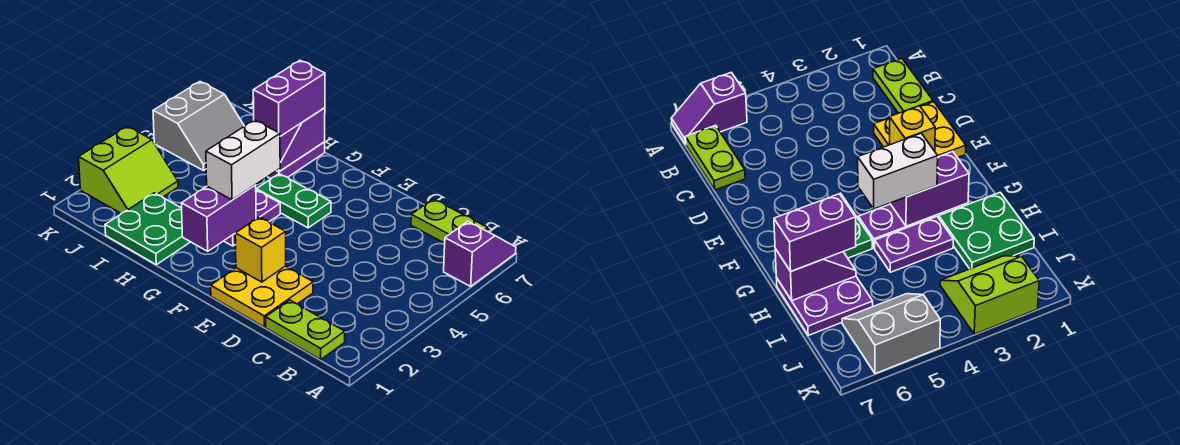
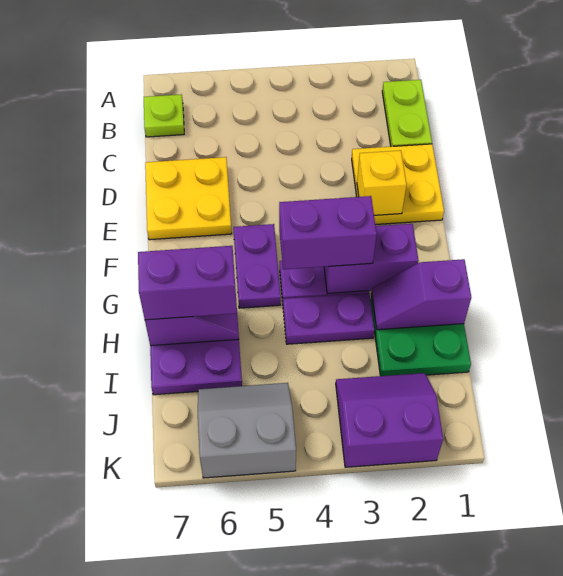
purple slope A6:A7 level 1 top 6 -> purple slope H1:H2 level 2 top 1
lime plate B7:C7 level 1 -> lime plate B7 level 1
none -> yellow plate D6:E7 level 1
green plate F5:G5 level 1 -> purple plate F5:G5 level 1
white brick G3:G4 level 3 -> purple brick G3:G4 level 3
lime slope J2:K3 level 1 top K -> purple slope J2:K3 level 1 top K

